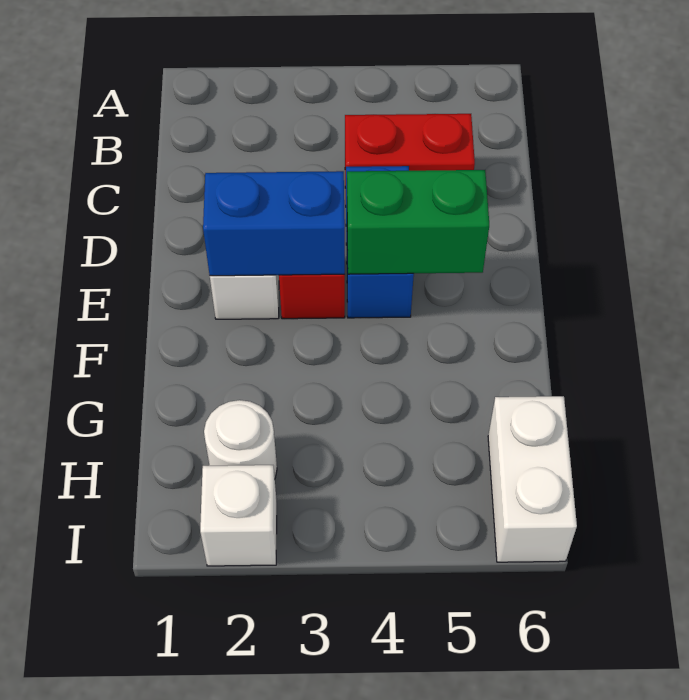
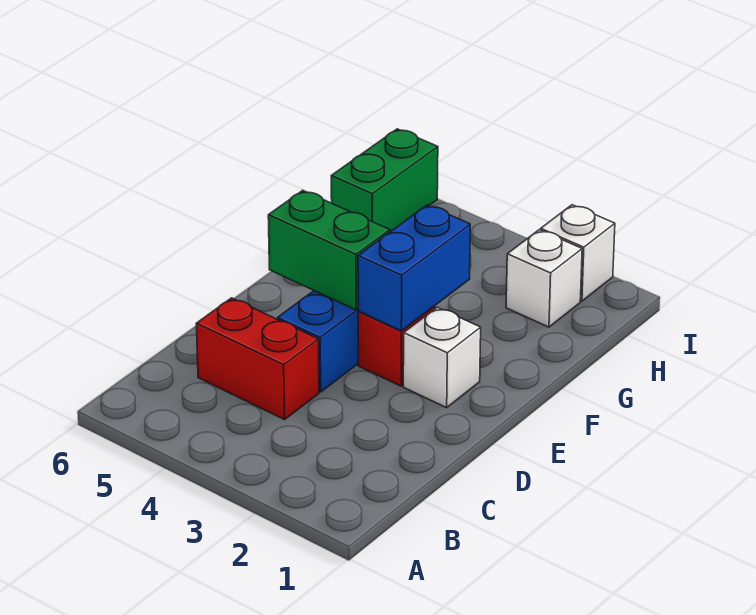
blue brick E2:E3 level 2 -> blue brick E3:F3 level 2
white round brick H2 level 1 -> white brick H2 level 1
white brick H6:I6 level 1 -> green brick H6:I6 level 1

